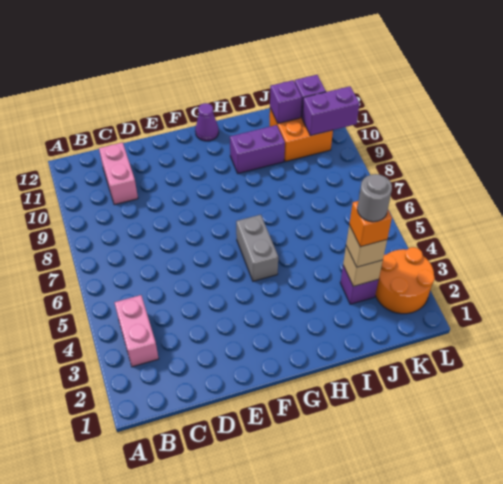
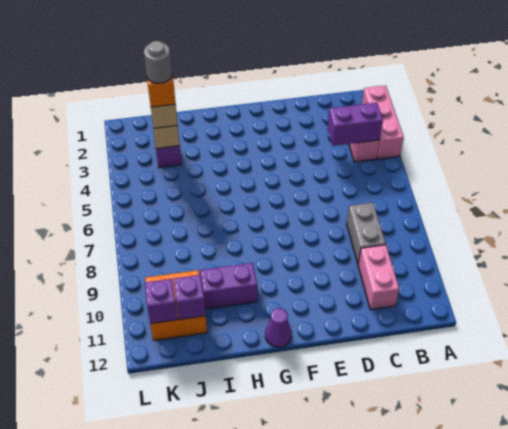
none -> pink brick A2:A4 level 1
grey brick G5:G6 level 1 -> grey brick C8:C9 level 1
orange round brick K2:L3 level 1 -> none
purple brick K10:L10 level 2 -> purple brick B4:C4 level 2

